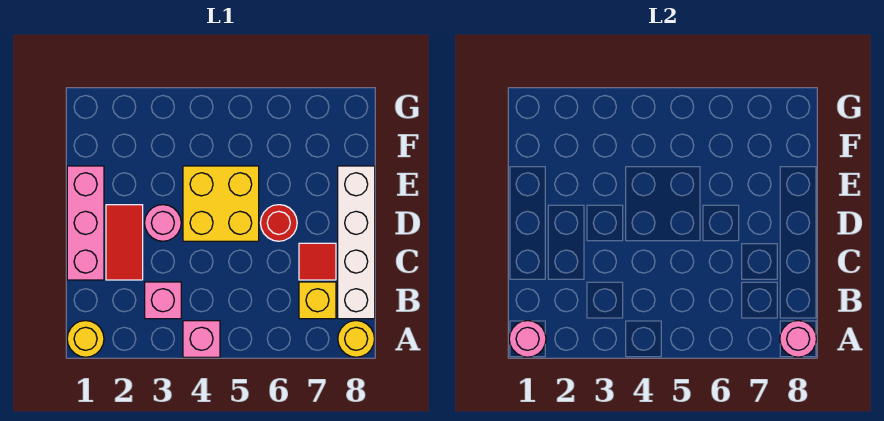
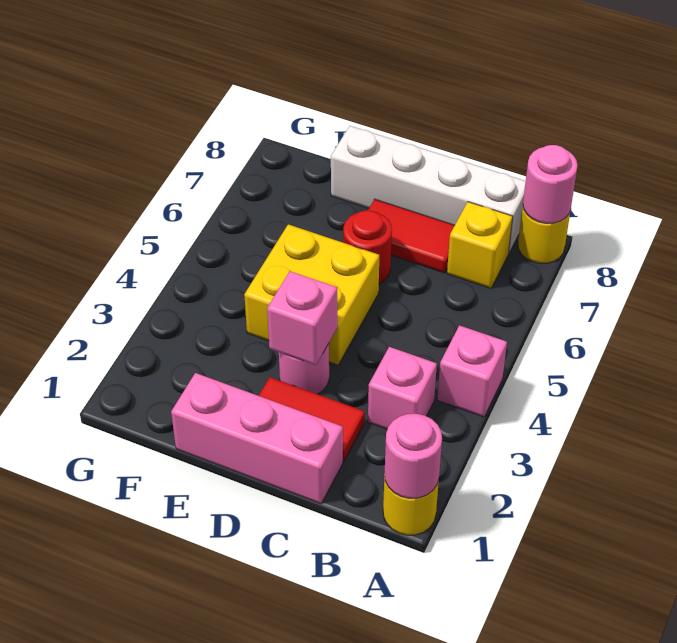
red tile C7 level 1 -> red tile C7:D7 level 1
none -> pink brick D3 level 2

